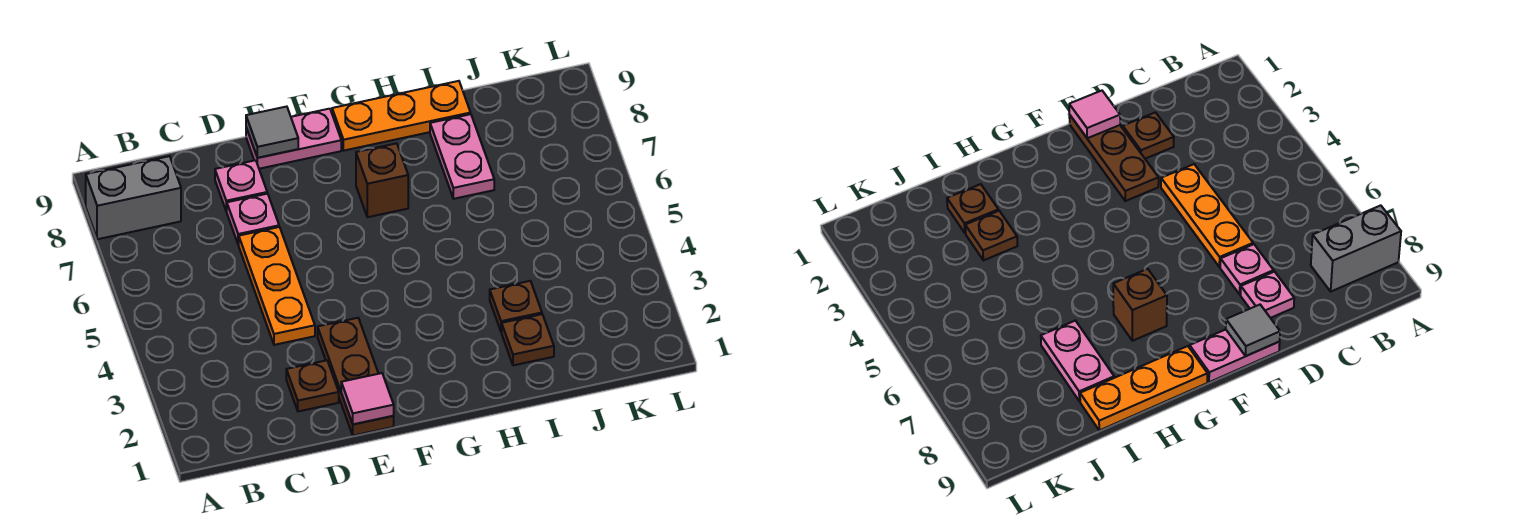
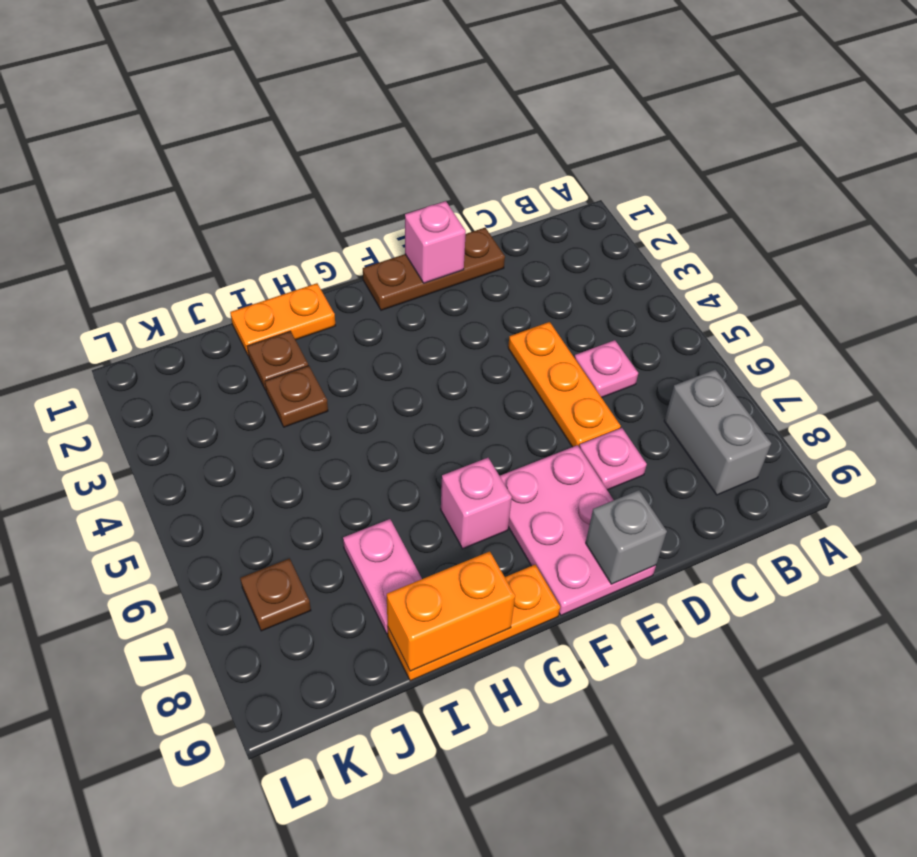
grey brick A8:B8 level 1 -> grey brick B7:B8 level 1
brown plate D2 level 1 -> brown plate K7 level 1
pink plate D8 level 1 -> pink plate C5 level 1
brown plate E1:E3 level 1 -> brown plate D1:F1 level 1
pink tile E1 level 2 -> pink brick E1 level 2
pink plate E9:F9 level 1 -> pink plate E7:F9 level 1
grey tile E9 level 2 -> grey brick E9 level 2
brown brick G7 level 1 -> pink brick G7 level 1
none -> orange plate H1:I1 level 1
none -> orange brick H9:I9 level 2

